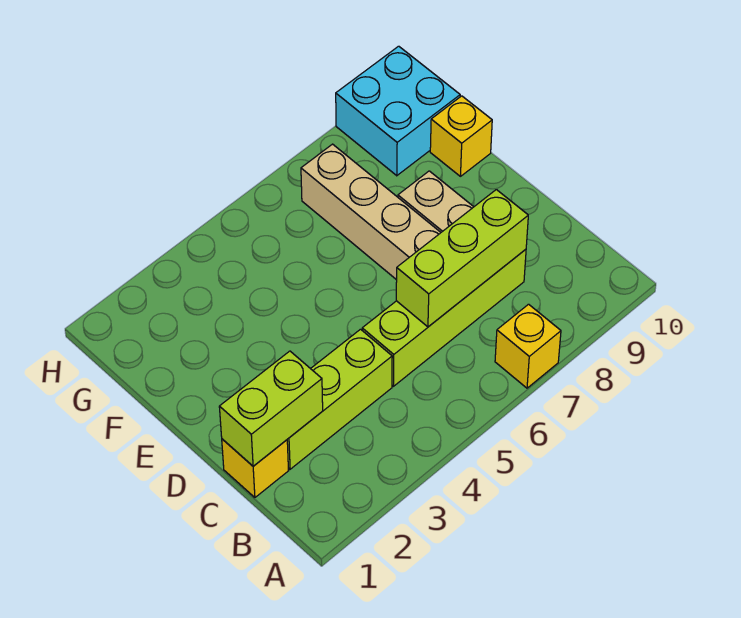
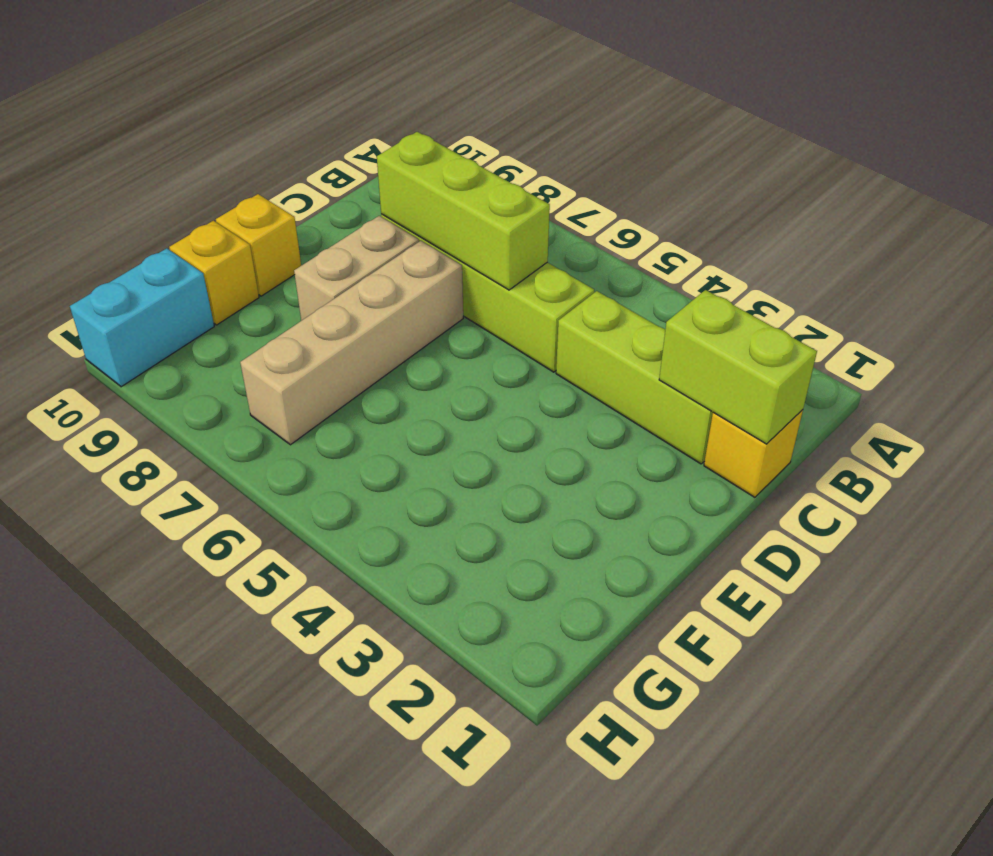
yellow brick A7 level 1 -> yellow brick E10 level 1
cyan brick G9:H10 level 1 -> cyan brick G10:H10 level 1

